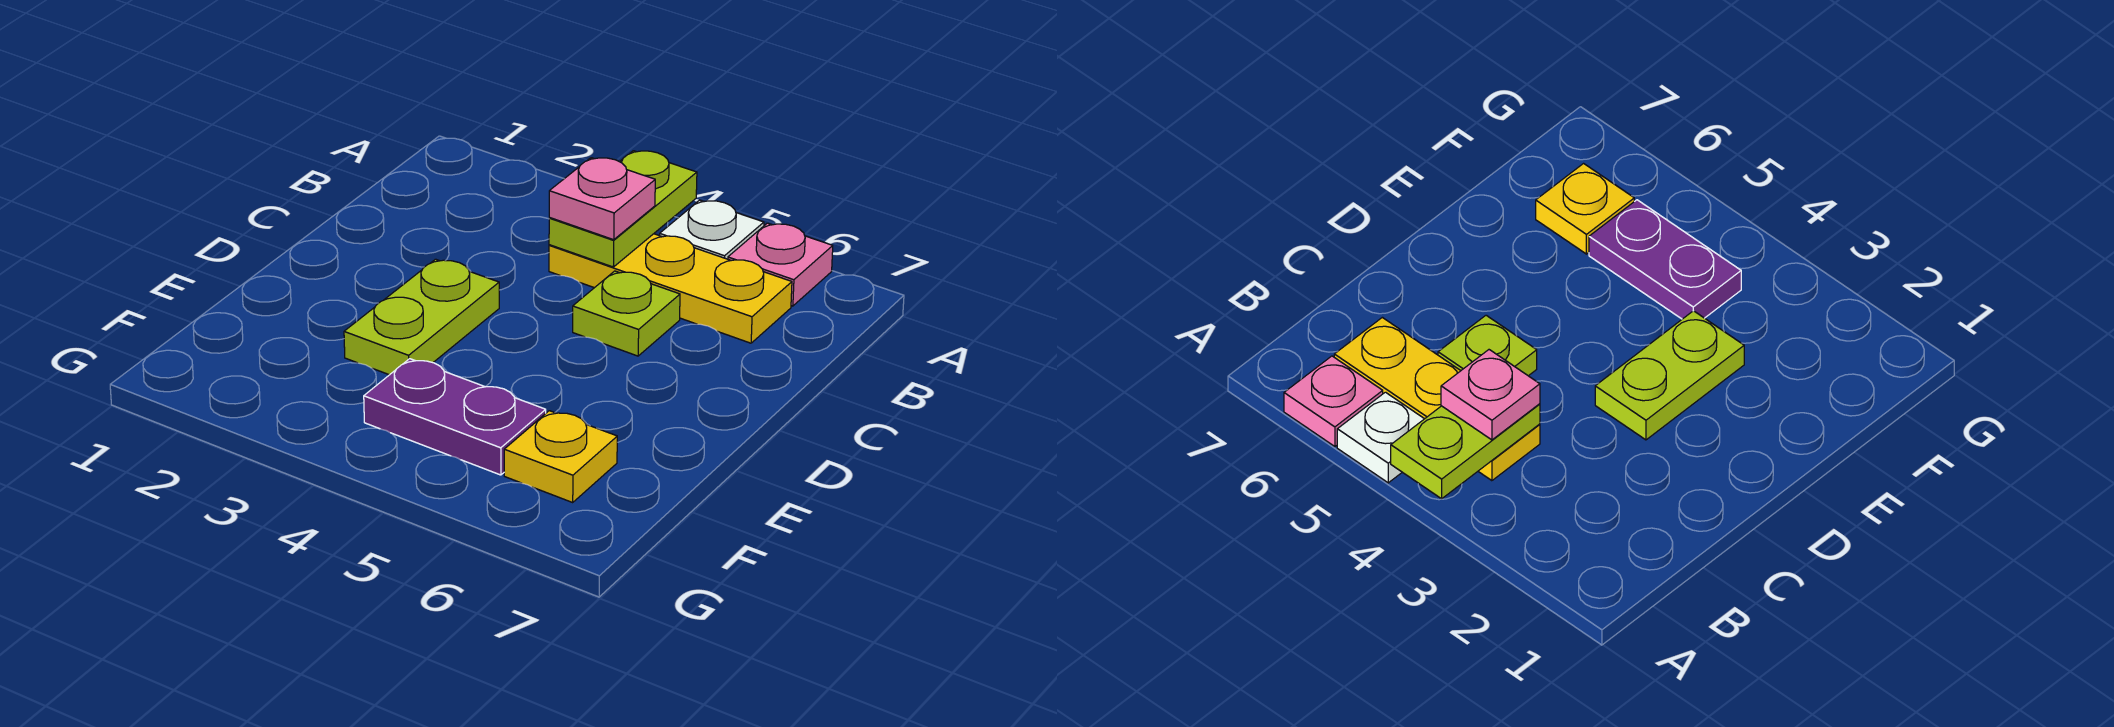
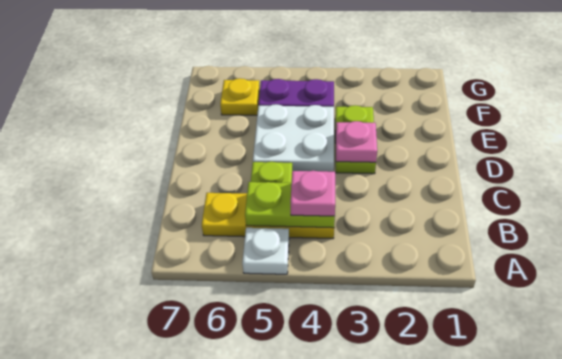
lime plate A4:B4 level 2 -> lime plate B4:B5 level 2
pink plate A6 level 1 -> pink plate D3 level 2
none -> white plate D4:E5 level 1

